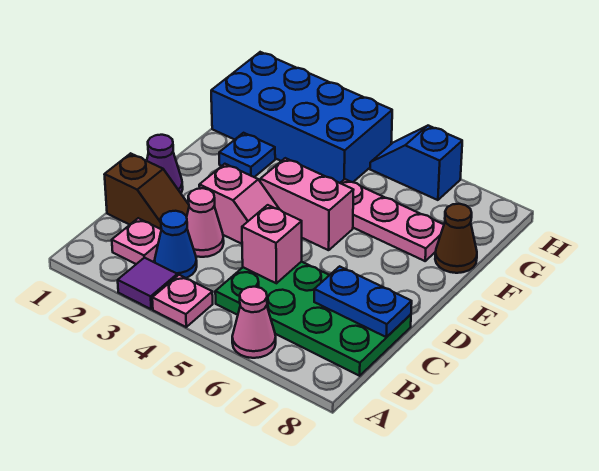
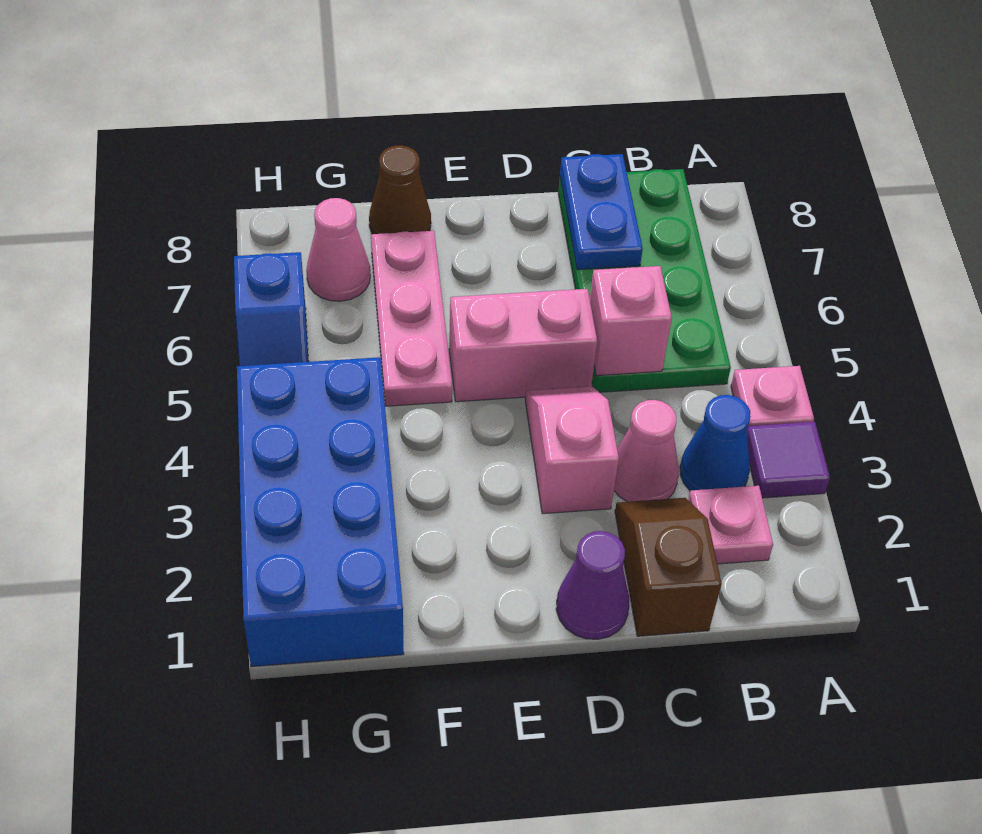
pink cone A6 level 1 -> pink cone G7 level 1
pink brick E4:E5 level 1 -> pink brick D5:E5 level 1
blue plate F2 level 1 -> none

